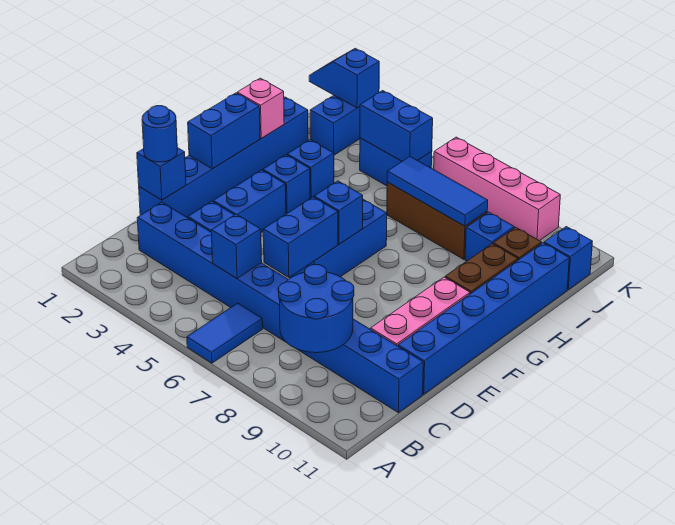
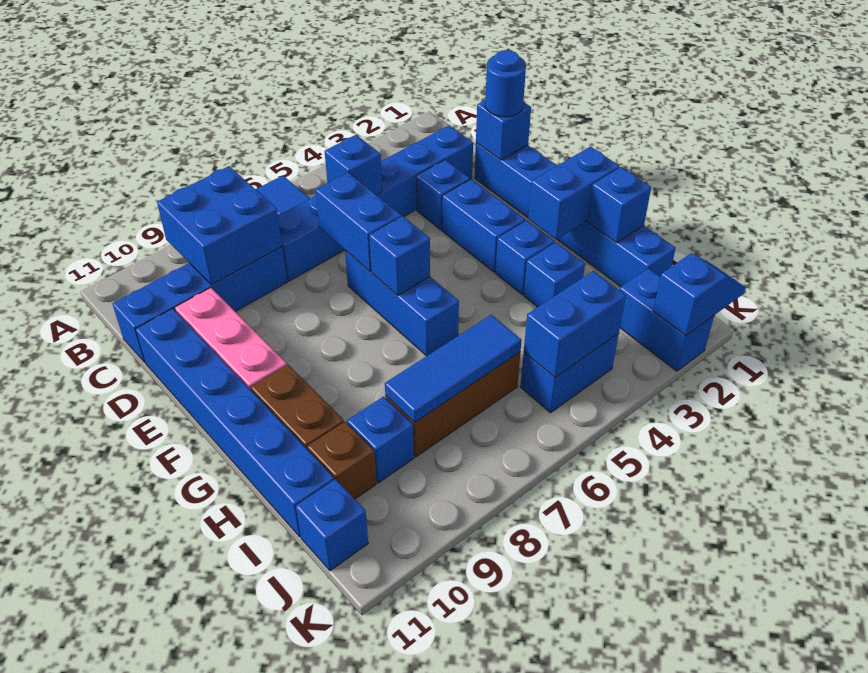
blue round brick B8:C9 level 2 -> blue brick B8:C9 level 2
blue brick F1:G1 level 2 -> blue brick G1:G2 level 2
pink brick H1 level 2 -> blue brick H1 level 2
pink brick K6:K9 level 1 -> none

